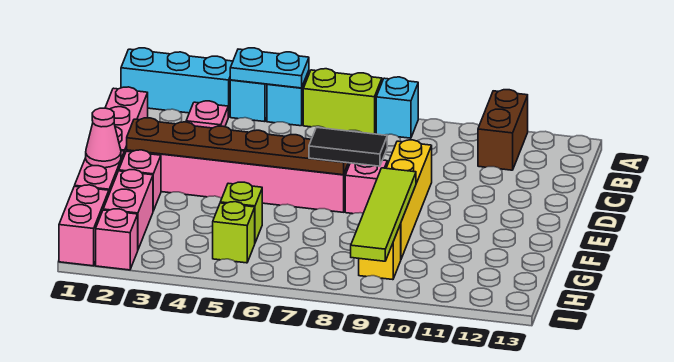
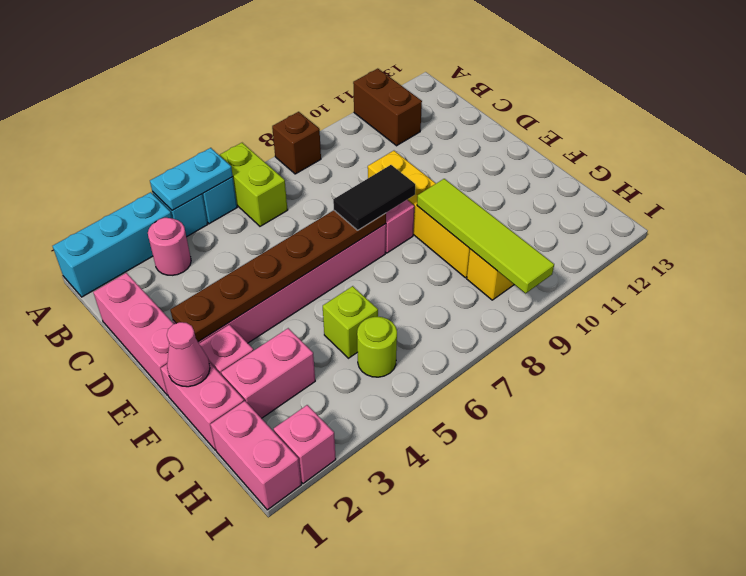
lime brick A6:A7 level 1 -> lime brick A6:B6 level 1
cyan brick A8 level 1 -> brown brick A8 level 1
pink plate B3 level 1 -> pink round brick B3 level 1
pink brick G2:H2 level 1 -> pink brick G2:G3 level 1
lime brick H5 level 1 -> lime round brick H5 level 1

